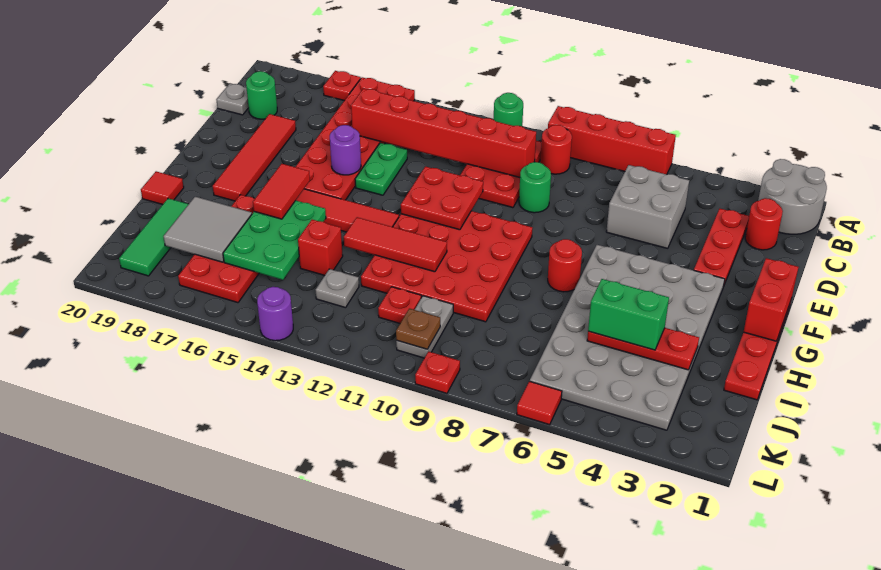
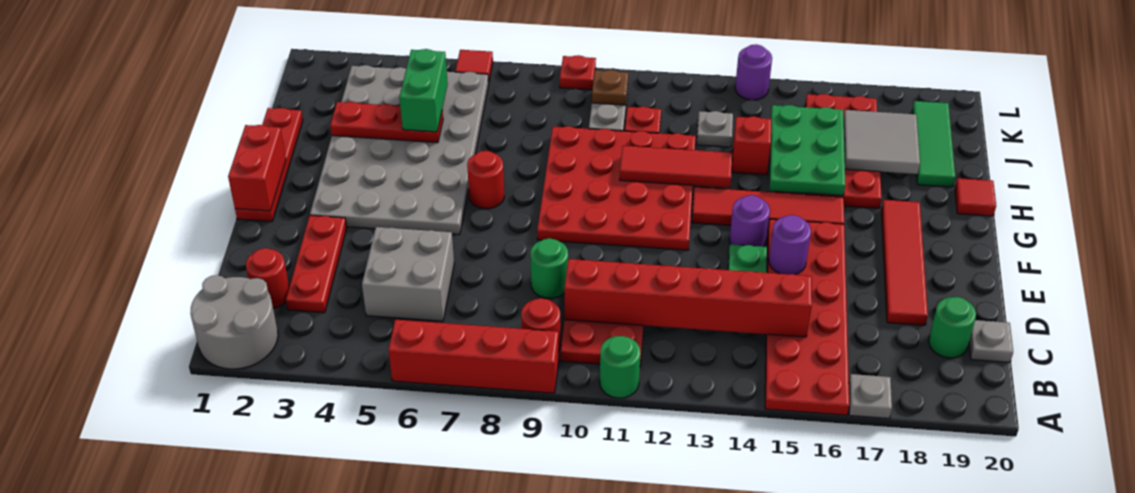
red plate A17 level 1 -> grey plate A17 level 1
red plate E11:F12 level 2 -> none
none -> purple round brick F14 level 1
red tile G16:H16 level 3 -> none
green brick I4:I5 level 3 -> green brick I5:J5 level 3

